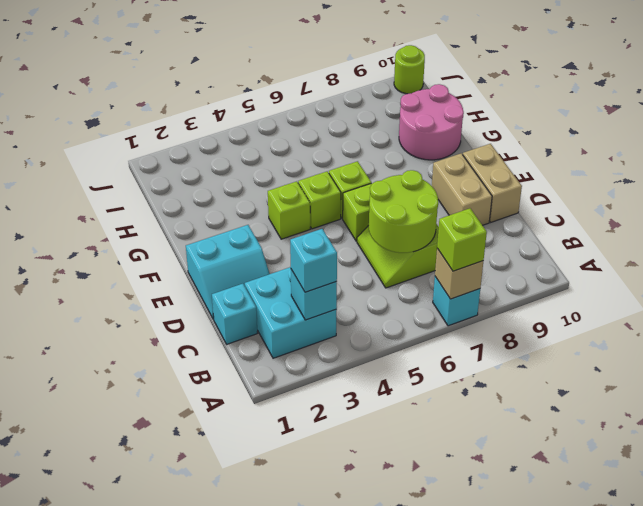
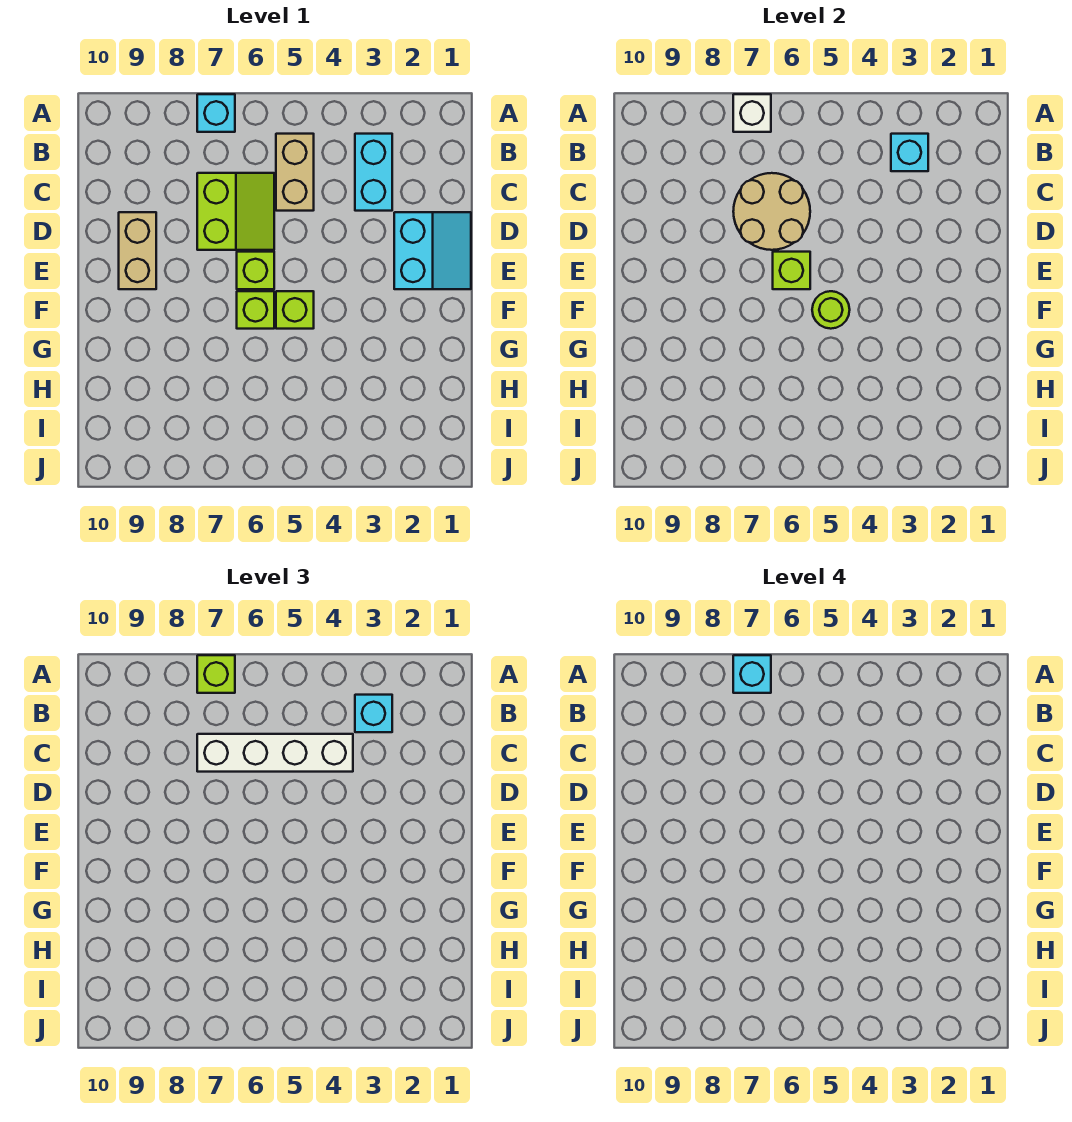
tan brick A7 level 2 -> white brick A7 level 2
cyan brick B2:C3 level 1 -> cyan brick B3:C3 level 1
cyan brick C1 level 1 -> cyan brick A7 level 4
none -> white brick C4:C7 level 3
lime round brick C6:D7 level 2 -> tan round brick C6:D7 level 2
cyan slope D1:E2 level 1 top E -> cyan slope D1:E2 level 1 top 2
tan brick D10:E10 level 1 -> tan brick B5:C5 level 1
lime brick F4 level 1 -> lime brick E6 level 2
pink round brick G9:H10 level 1 -> none
lime round brick J10 level 1 -> lime round brick F5 level 2

